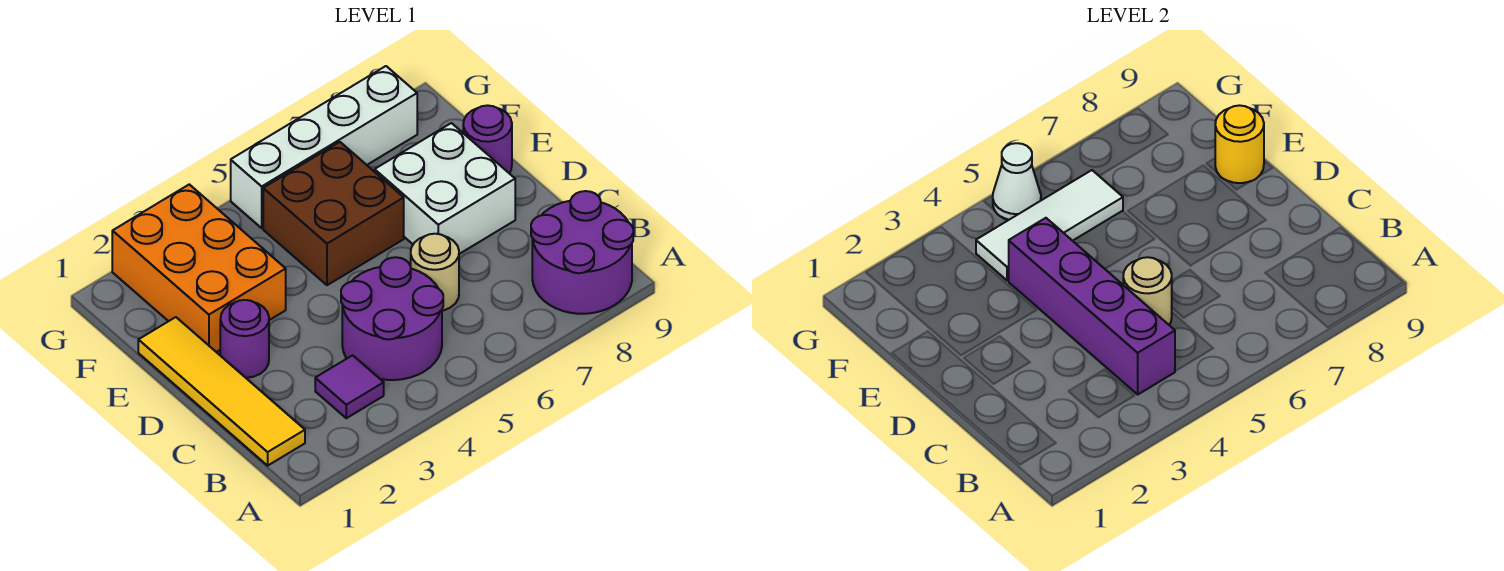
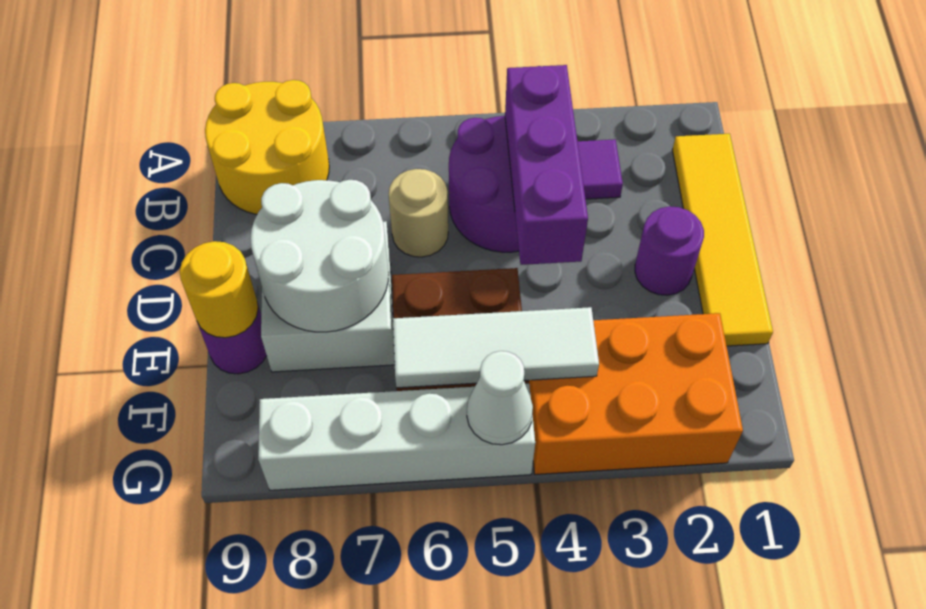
purple round brick A8:B9 level 1 -> yellow round brick A8:B9 level 1
purple brick B4:E4 level 2 -> purple brick B4:D4 level 2
tan round brick C5 level 2 -> none
none -> white round brick D7:E8 level 2
orange brick E2:G3 level 1 -> orange brick F2:G4 level 1

